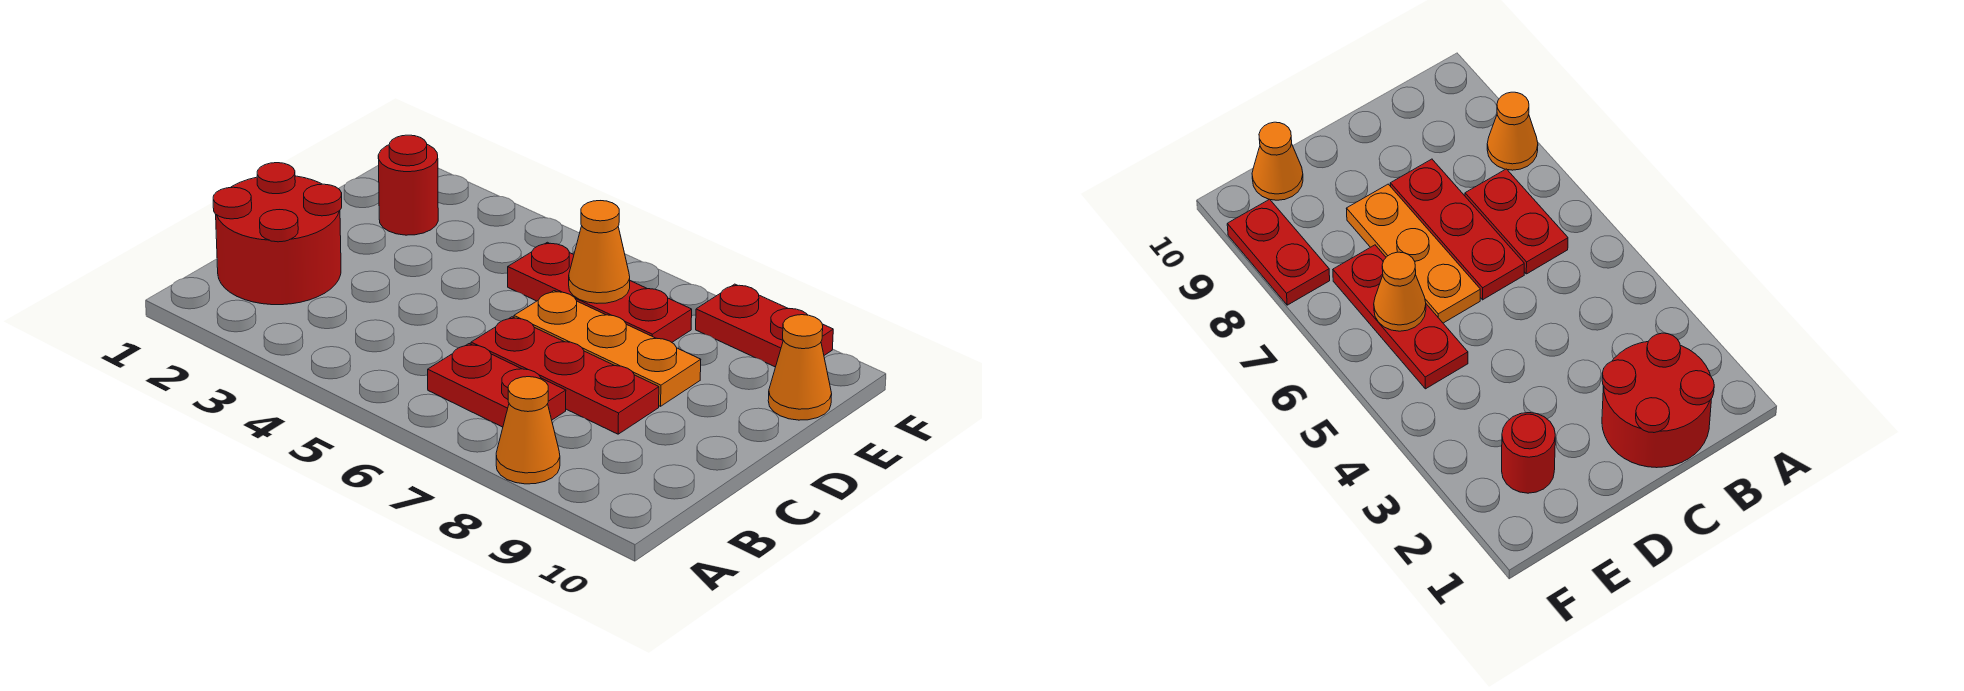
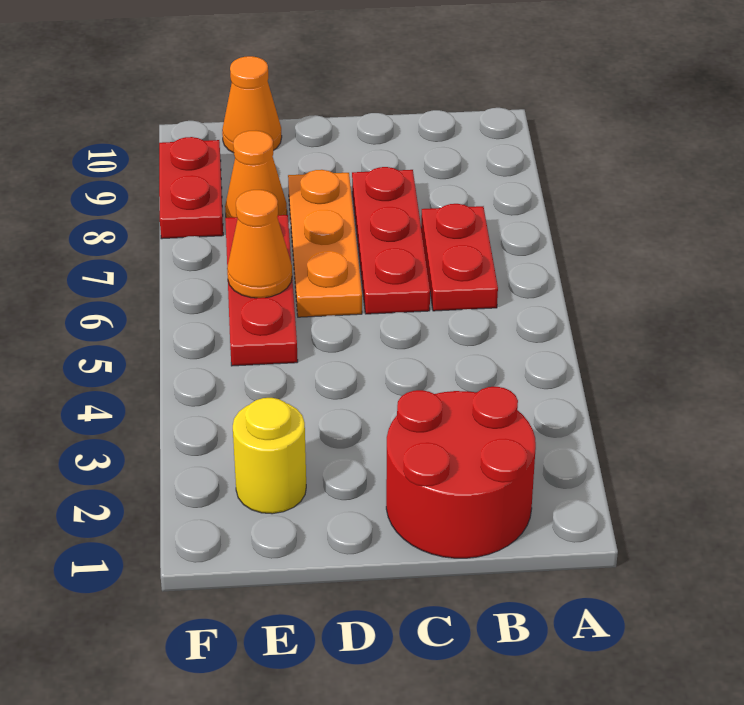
orange cone A8 level 1 -> orange cone E8 level 1
red round brick E2 level 1 -> yellow round brick E2 level 1

